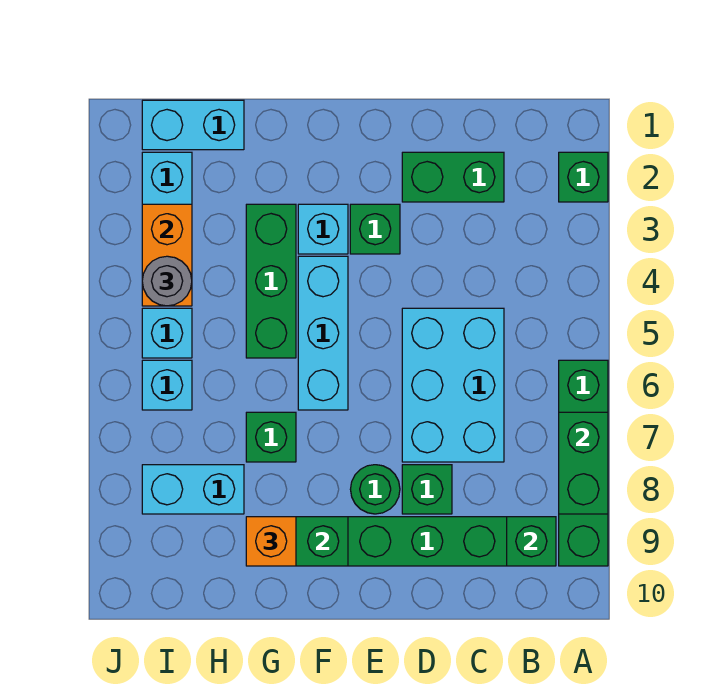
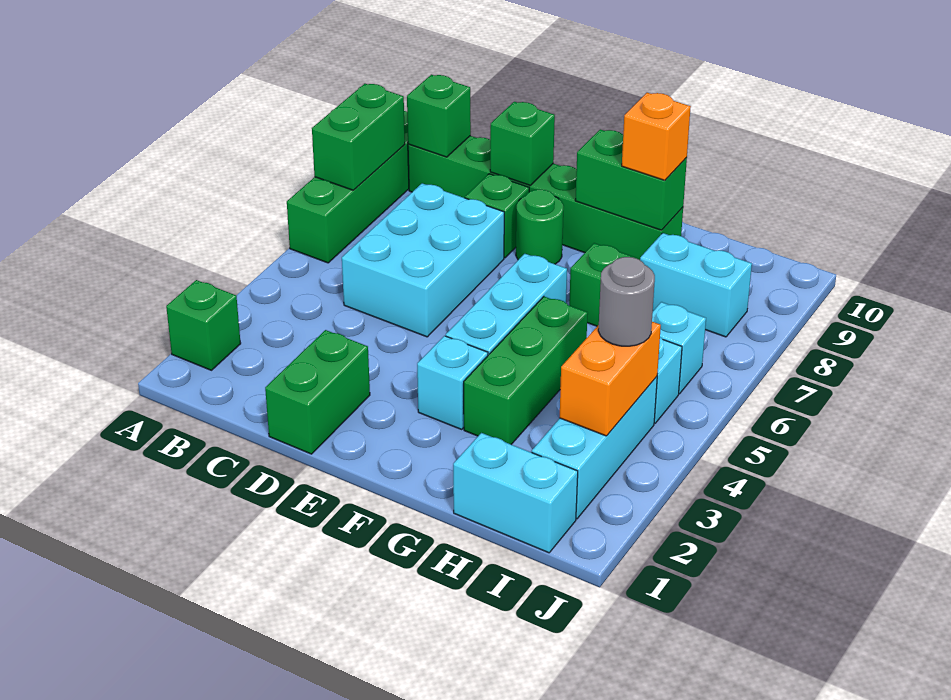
green brick C2:D2 level 1 -> green brick D1:D2 level 1
green brick E3 level 1 -> green brick D9 level 2

